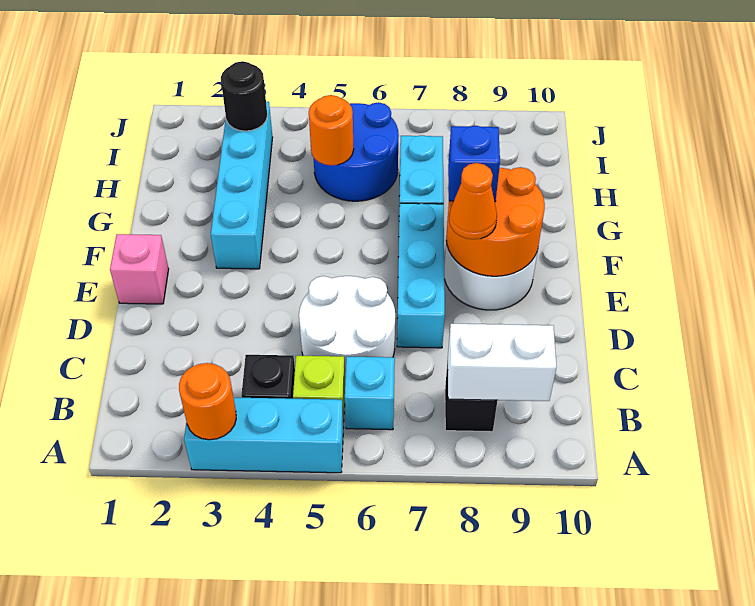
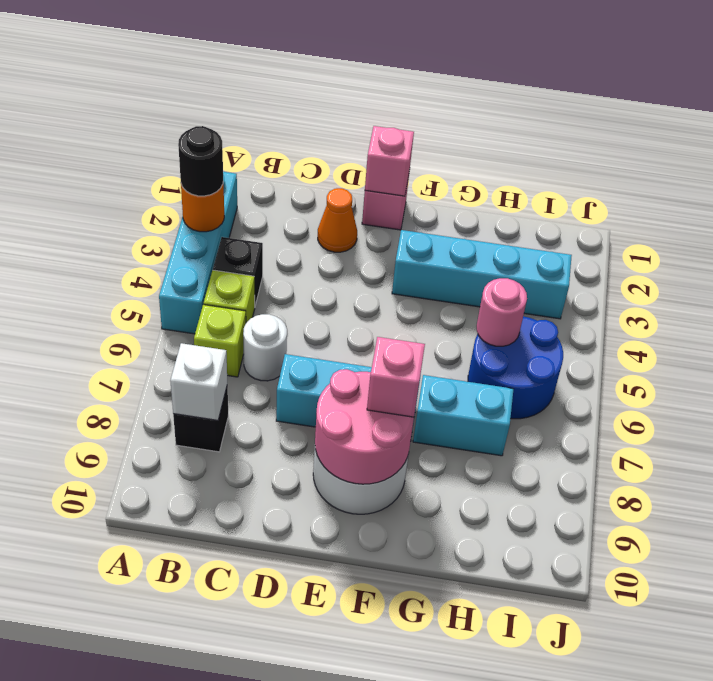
cyan brick A3:A5 level 1 -> cyan brick A2:A5 level 1
cyan brick B6 level 1 -> lime brick B6 level 1
white brick B8:B9 level 2 -> white brick B8 level 2
white round brick C5:D6 level 1 -> white round brick C6 level 1
none -> pink brick E1 level 2
orange round brick E8:F9 level 2 -> pink round brick E8:F9 level 2
orange cone E8 level 3 -> orange cone D2 level 1
blue brick F8 level 3 -> pink brick F8 level 3
orange round brick H5 level 2 -> pink round brick H5 level 2
black round brick I3 level 2 -> black round brick A3 level 3

